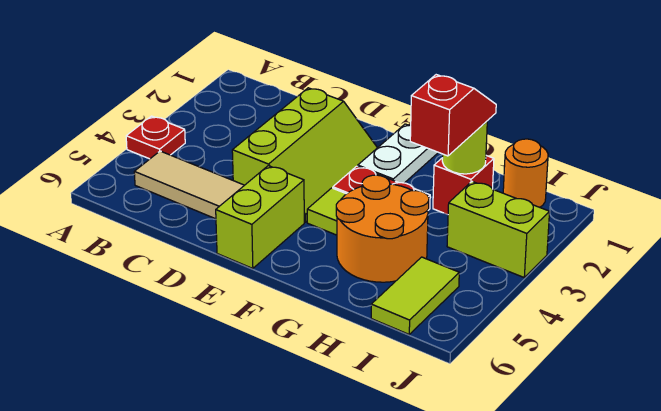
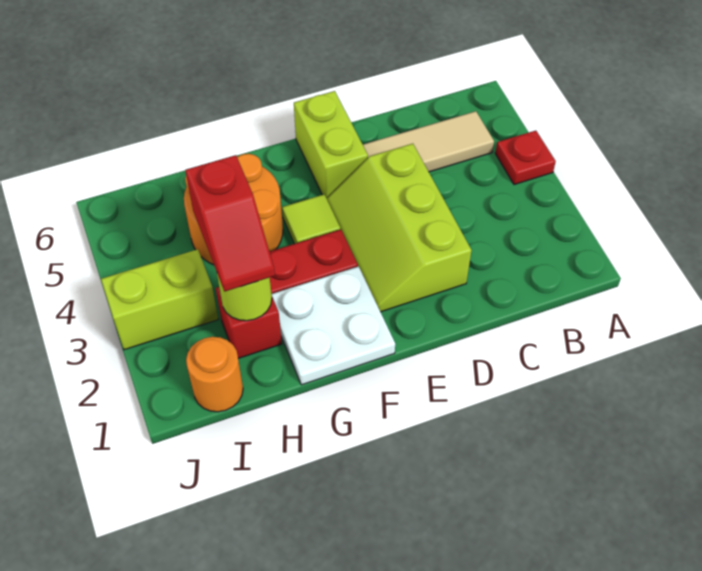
white plate F1:F2 level 1 -> white plate F1:G2 level 1
lime tile I5:I6 level 1 -> none

